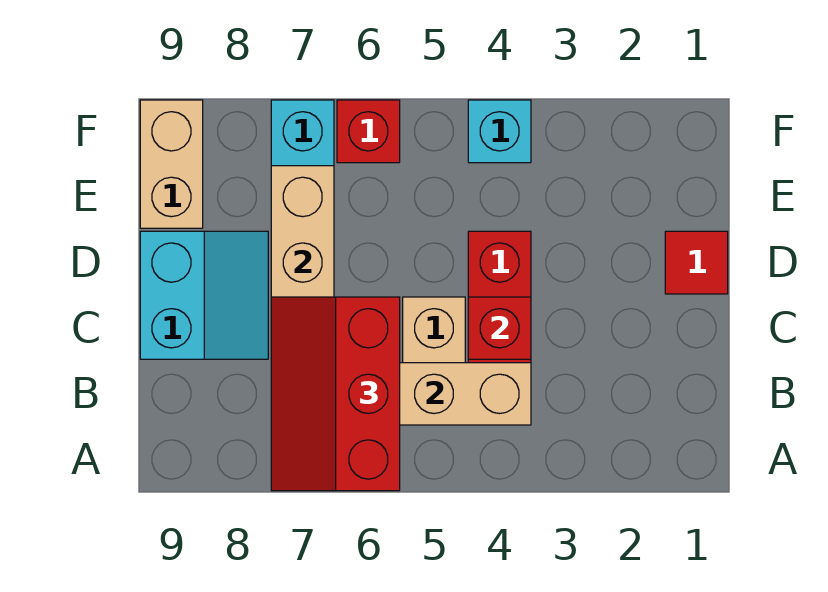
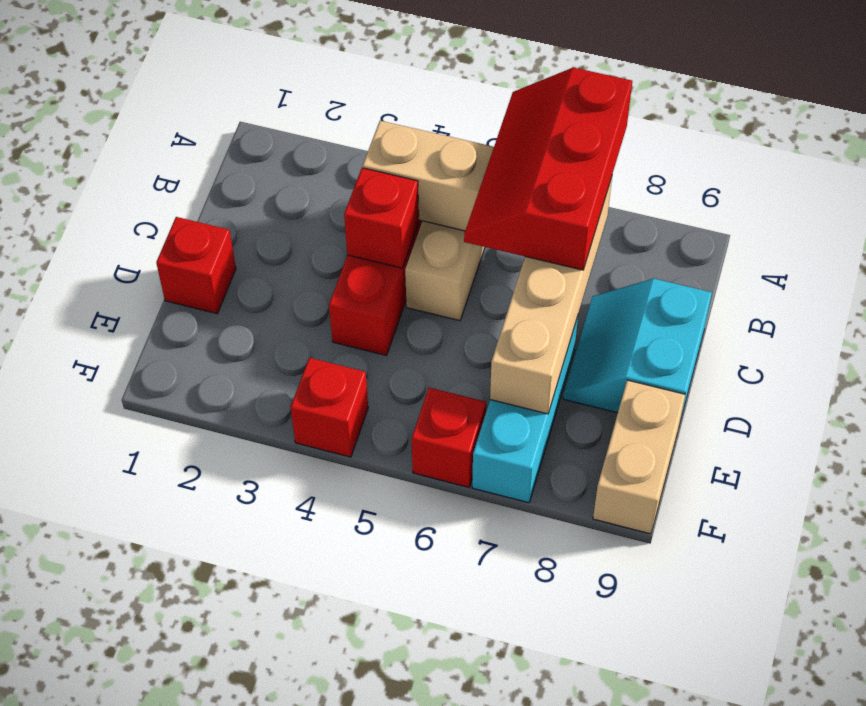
red slope A6:C7 level 3 top 6 -> red slope A6:C7 level 3 top 7
red tile D1 level 1 -> red brick D1 level 1
cyan brick F4 level 1 -> red brick F4 level 1

